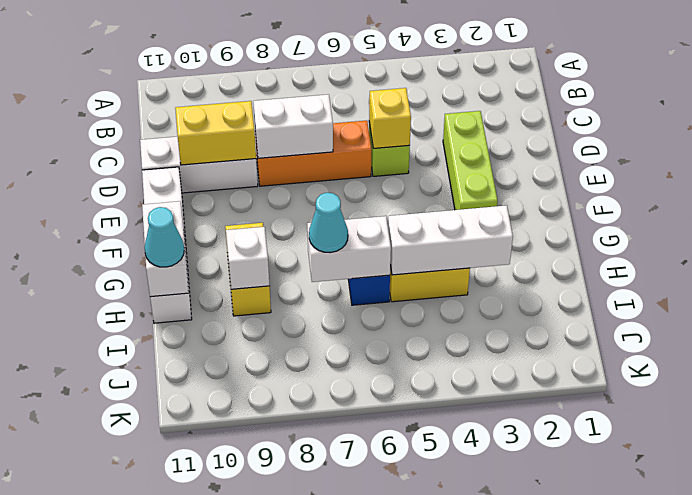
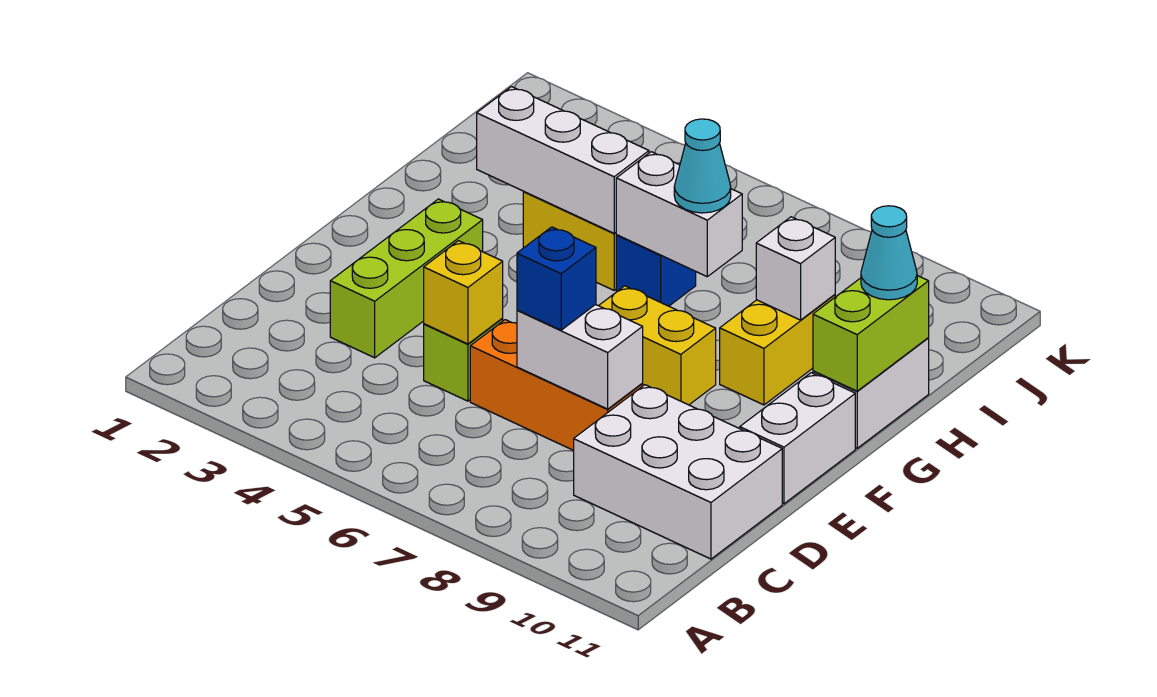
none -> blue brick D7 level 3
white brick D9:D11 level 1 -> white brick C9:D11 level 1
yellow brick D9:D10 level 2 -> yellow brick F7:F8 level 1
white brick G11:H11 level 2 -> lime brick G11:H11 level 2

